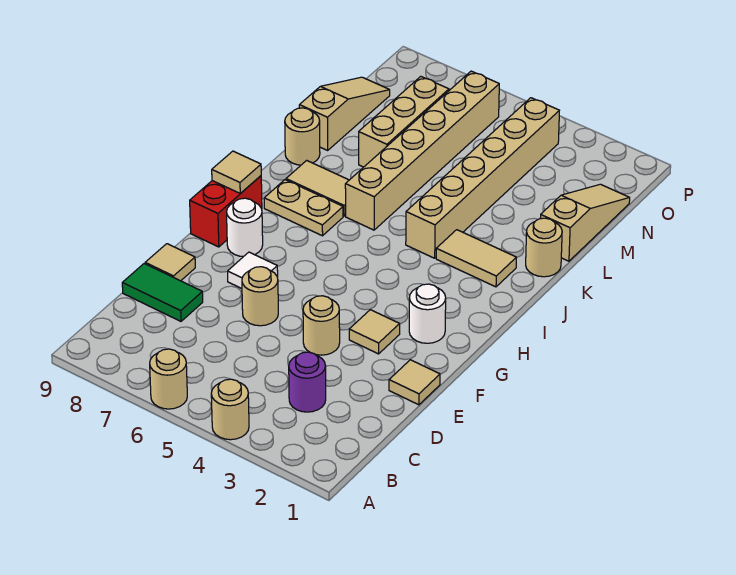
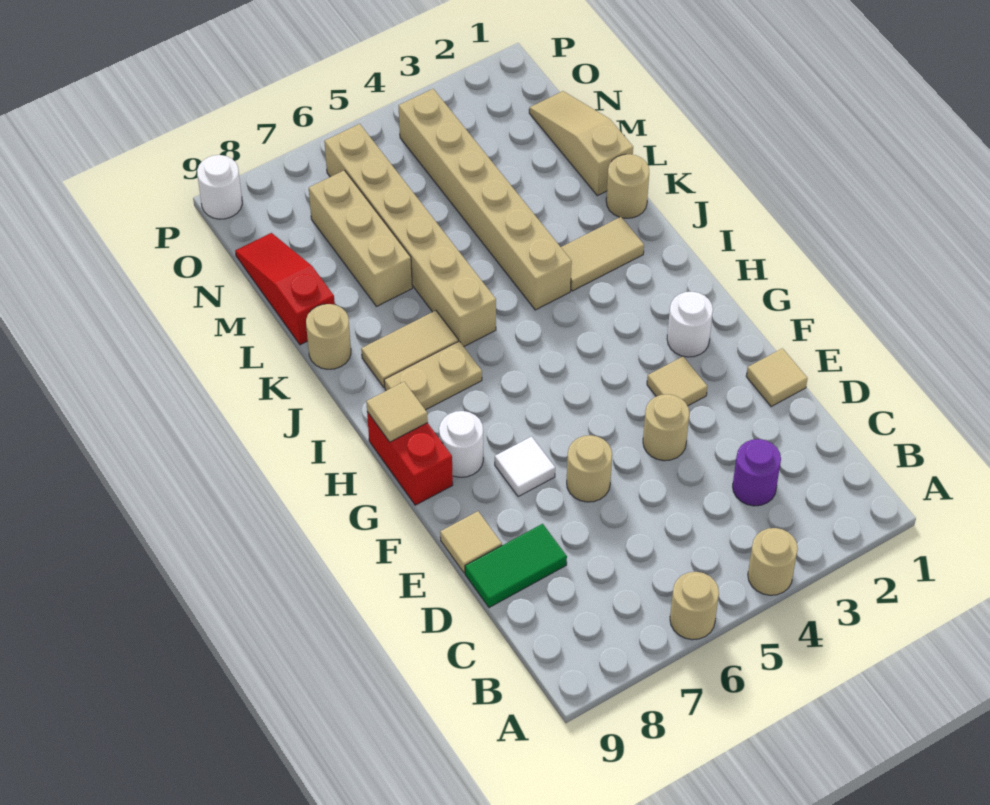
tan slope L9:N9 level 1 top L -> red slope L9:N9 level 1 top L
none -> white round brick P9 level 1

